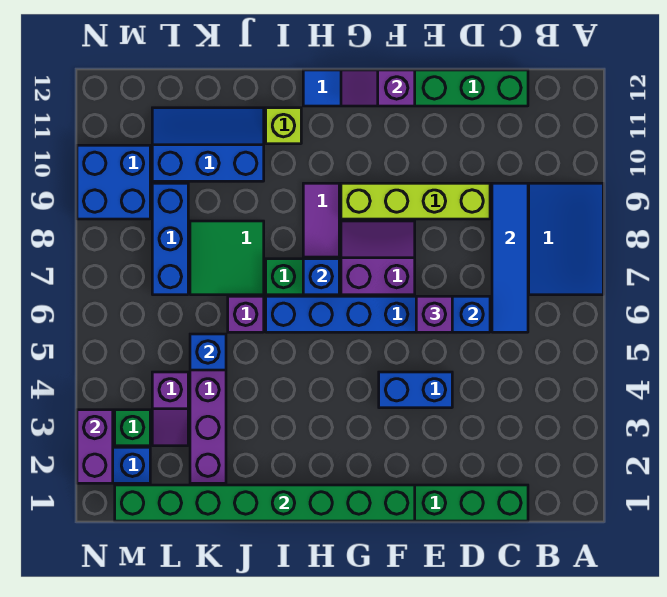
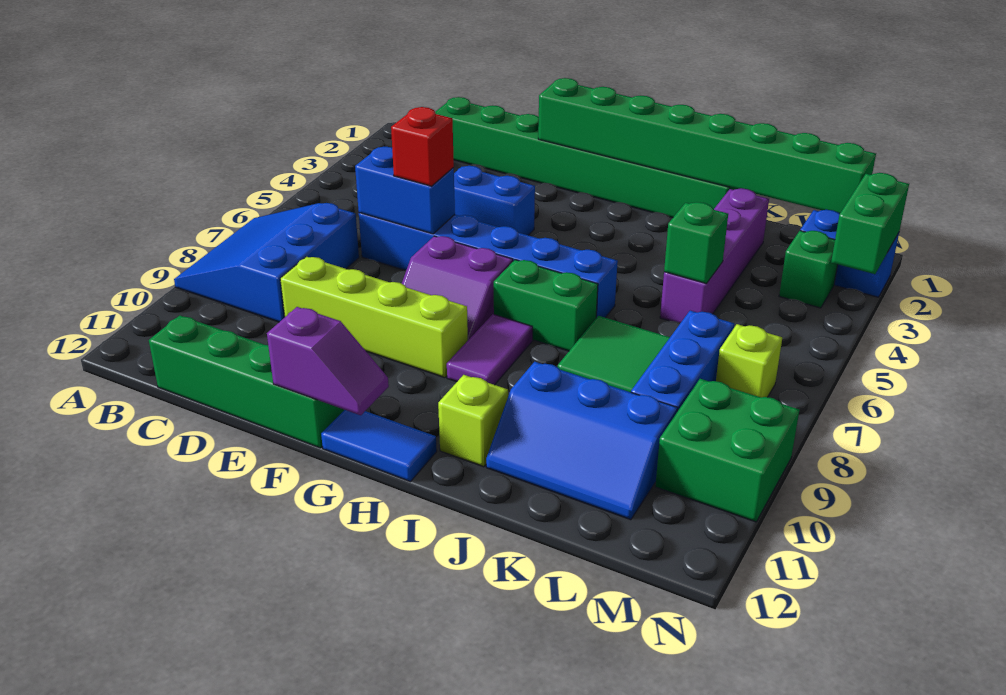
blue tile C6:C9 level 2 -> none
purple brick E6 level 3 -> red brick E6 level 3
blue brick H7 level 2 -> none
purple brick J6 level 1 -> none
blue brick K5 level 2 -> green brick K5 level 2
purple slope L3:L4 level 1 top 4 -> none
none -> lime brick M7 level 1
blue brick M9:N10 level 1 -> green brick M9:N10 level 1
purple brick N2:N3 level 2 -> green brick N2:N3 level 2

